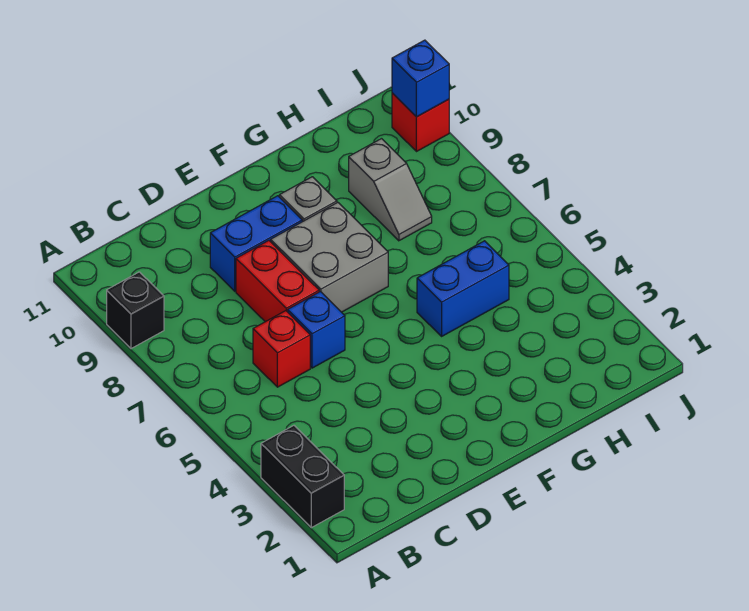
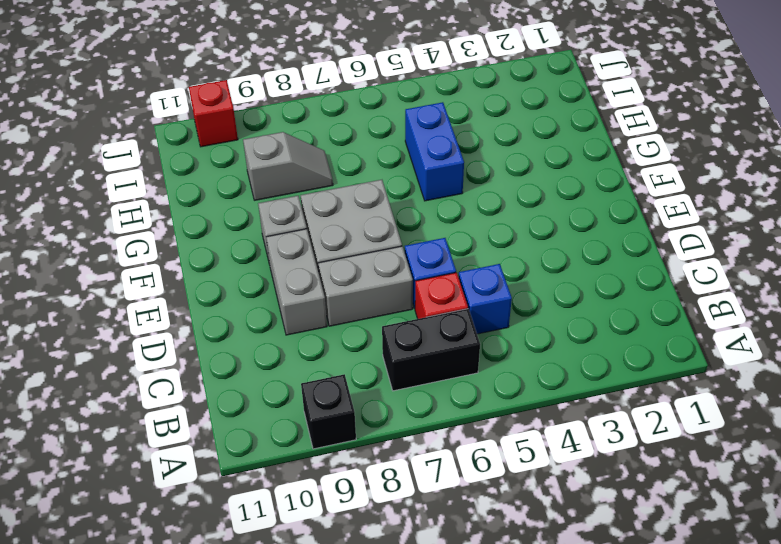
black brick A2:A3 level 1 -> black brick B6:B7 level 1
red brick D7:D8 level 1 -> grey brick D7:D8 level 1
blue brick D9:E9 level 1 -> grey brick D9:E9 level 1
blue brick J10 level 2 -> blue brick C5 level 1

